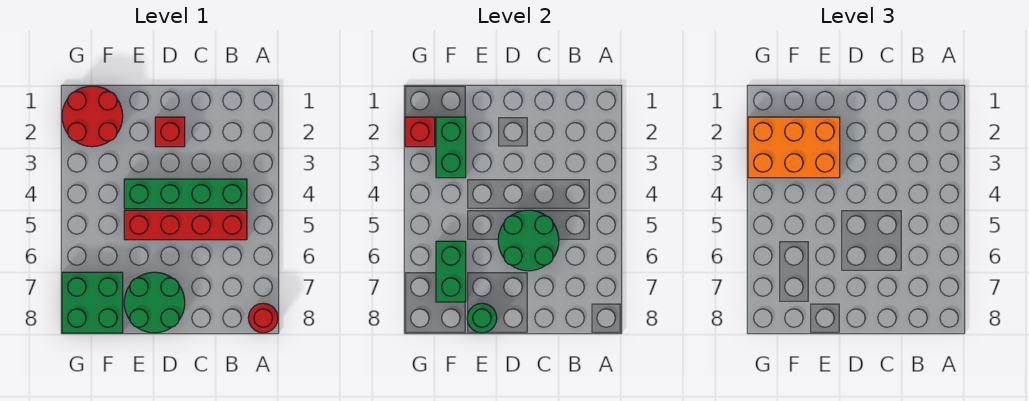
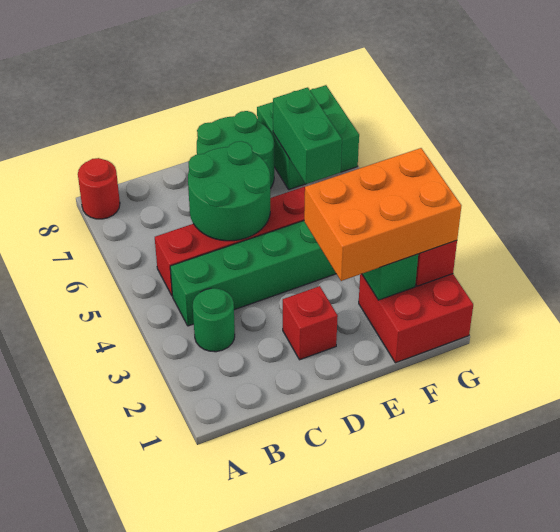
green round brick E8 level 2 -> green round brick B3 level 1
red round brick F1:G2 level 1 -> red brick F1:G2 level 1

